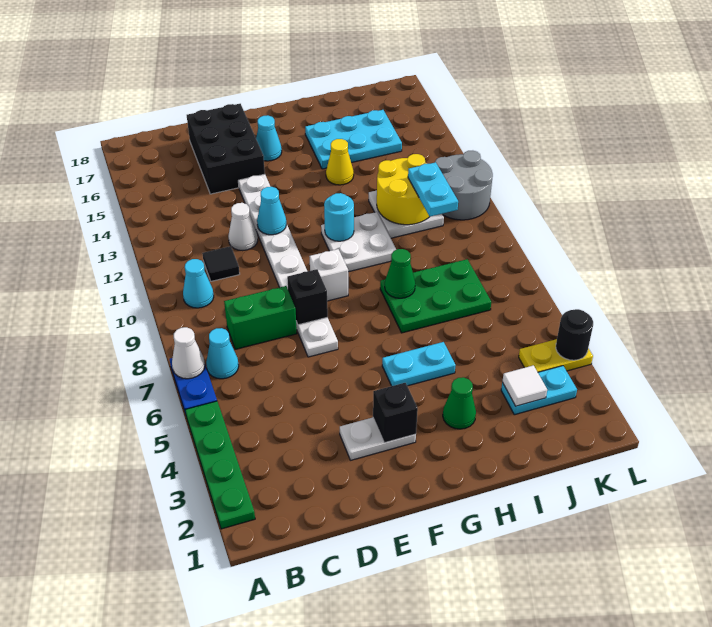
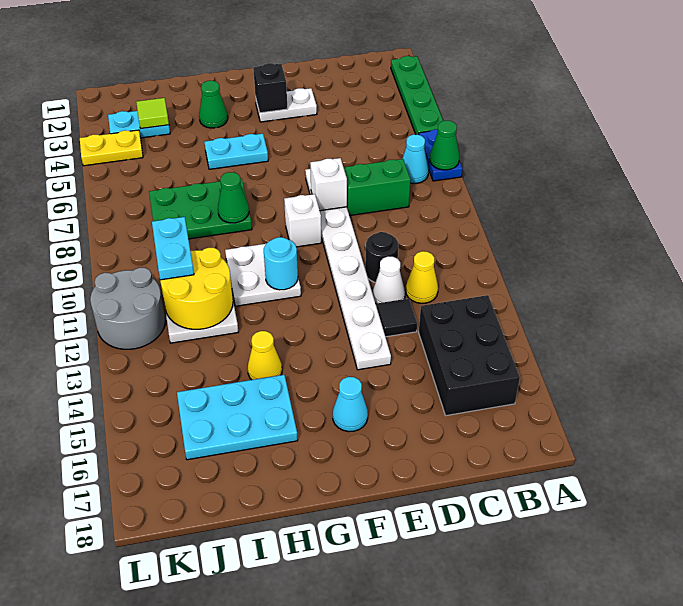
white cone A7 level 2 -> green cone A7 level 2
cyan cone B10 level 1 -> none
black tile C11 level 1 -> black tile D13 level 1
none -> yellow cone C12 level 1
black brick D15:E17 level 1 -> black brick B14:C16 level 1
black brick E8 level 2 -> white brick E8 level 2
cyan cone E12 level 2 -> none
white tile J3 level 2 -> lime tile J3 level 2
black round brick L4 level 2 -> black round brick D11 level 1

